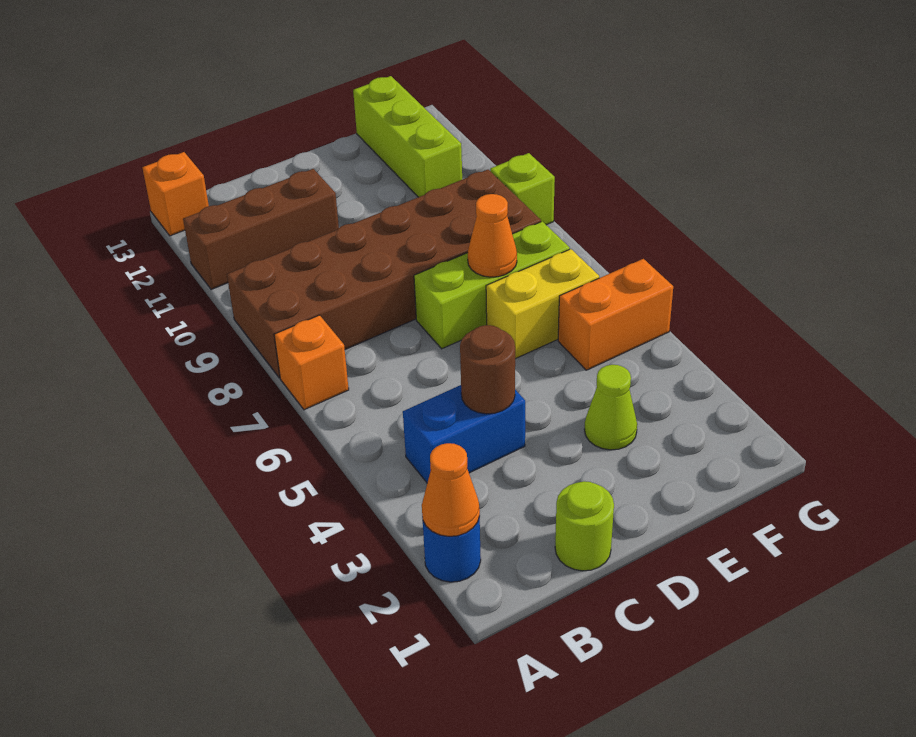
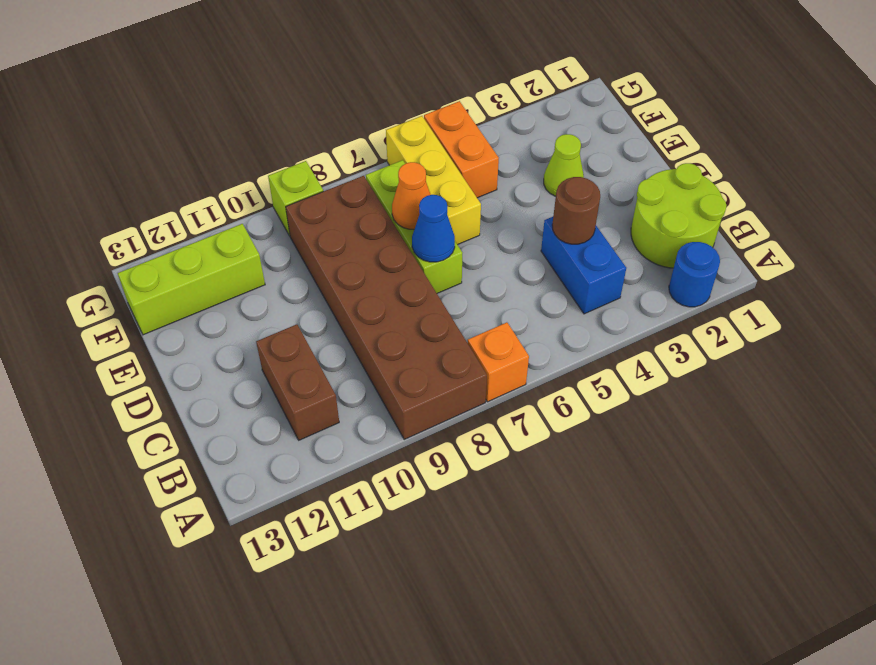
orange cone A2 level 2 -> none
brown brick A11:C11 level 1 -> brown brick B11:C11 level 1
orange brick A13 level 1 -> none
lime round brick C1 level 1 -> lime round brick B1:C2 level 1
none -> blue cone D7 level 2
yellow brick E6:F6 level 1 -> yellow brick E6:G6 level 1

